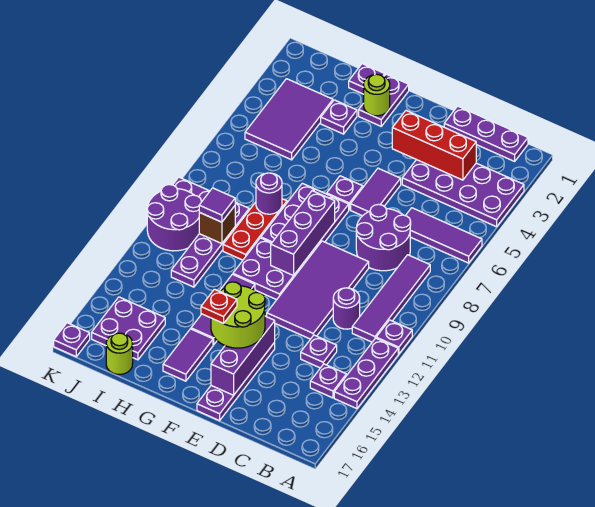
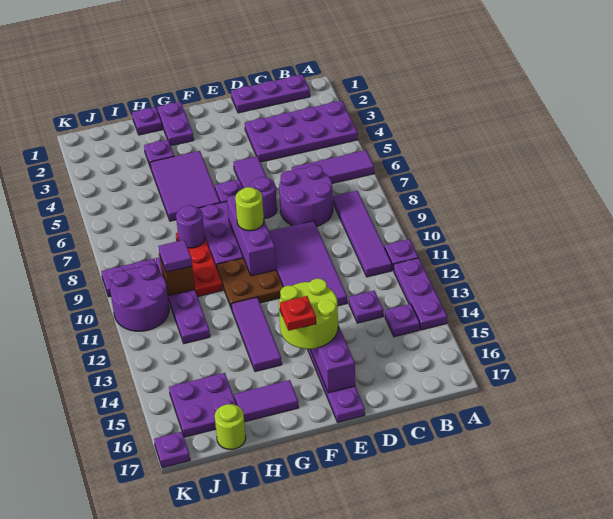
red brick C3:E3 level 2 -> none
purple round brick C11 level 1 -> purple round brick E7 level 1
purple plate F10:G11 level 1 -> brown plate F10:G11 level 1
lime round brick G2 level 2 -> lime round brick F9 level 3
purple tile G15:G16 level 1 -> purple tile G16:H16 level 1
purple tile I3:J5 level 1 -> purple tile G4:H6 level 1

